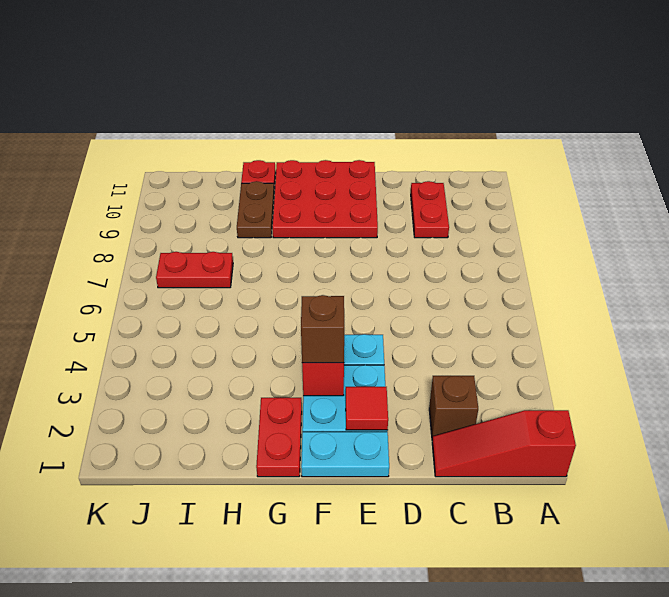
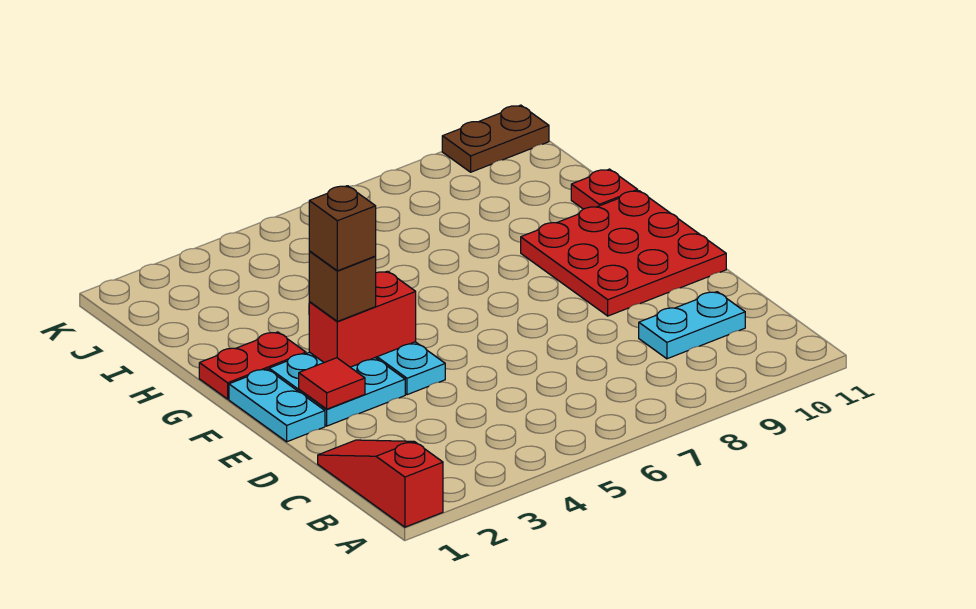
brown brick C2 level 1 -> brown brick F3 level 4
red plate C9:C10 level 1 -> cyan plate C9:C10 level 1
brown plate H9:H10 level 1 -> brown plate K10:K11 level 1
red plate I7:J7 level 1 -> none

